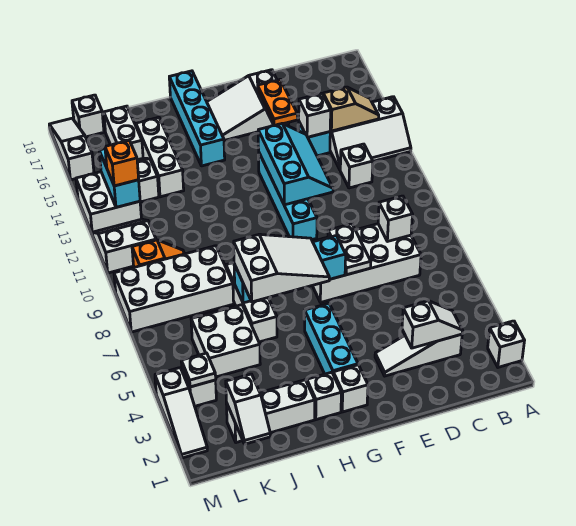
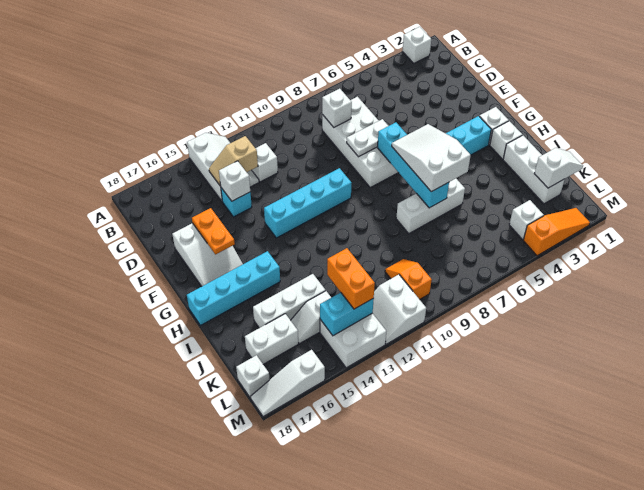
tan slope B14:C14 level 2 top C -> tan slope C13:C14 level 2 top 13
white slope C3:E3 level 1 top C -> none
white slope C3:D3 level 2 top D -> none
cyan slope E11:F13 level 2 top F -> none
orange plate E15:E16 level 2 -> orange plate E16:F16 level 2
white brick J5:K6 level 1 -> none
white brick J8:M9 level 1 -> none
white plate L4 level 2 -> none
orange brick L13 level 3 -> orange brick K13:L13 level 3
white slope M2:M4 level 1 top 4 -> orange slope M2:M4 level 1 top 4

